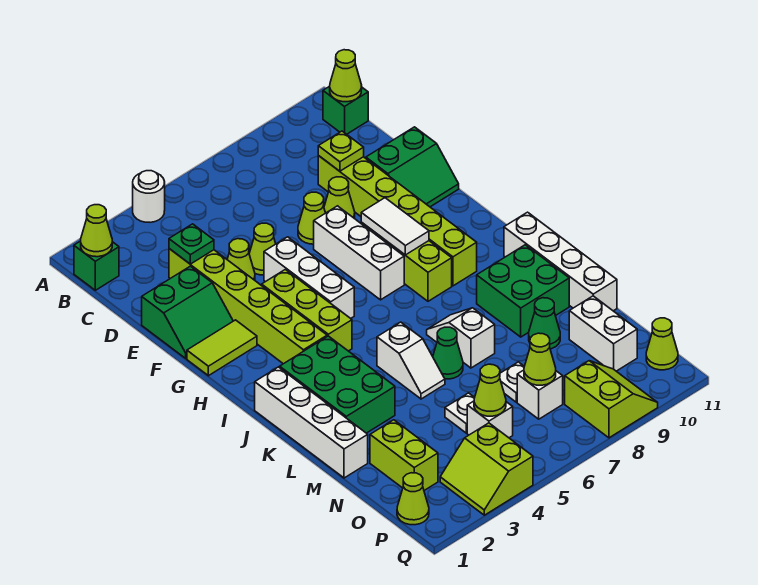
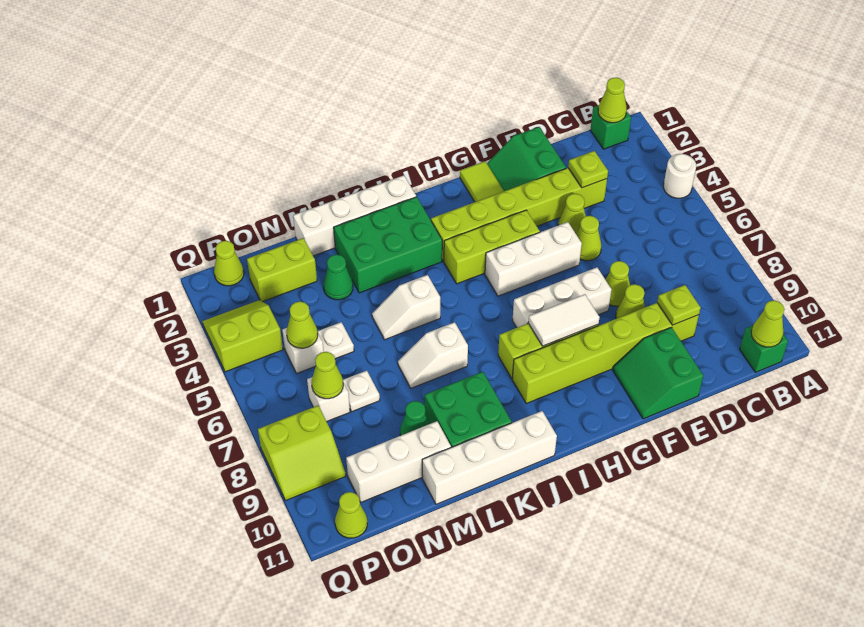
green plate D3 level 2 -> lime plate D3 level 2
white slope K7:L7 level 1 top L -> white slope K7:L7 level 1 top K
green cone L6 level 1 -> green cone M3 level 1
white brick N10:O10 level 1 -> white brick M10:O10 level 1

